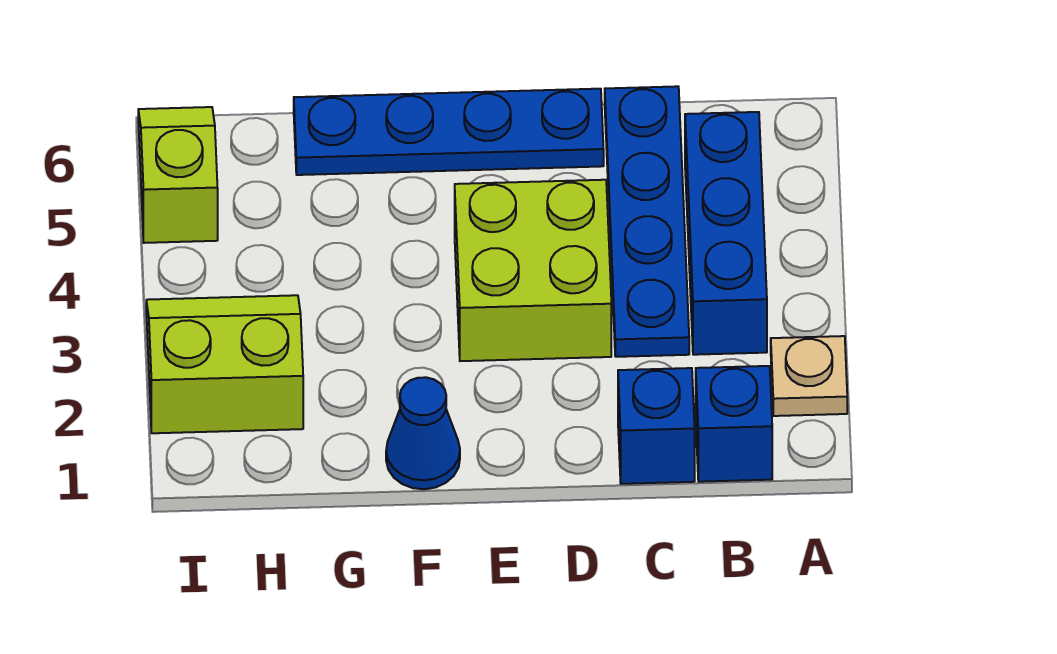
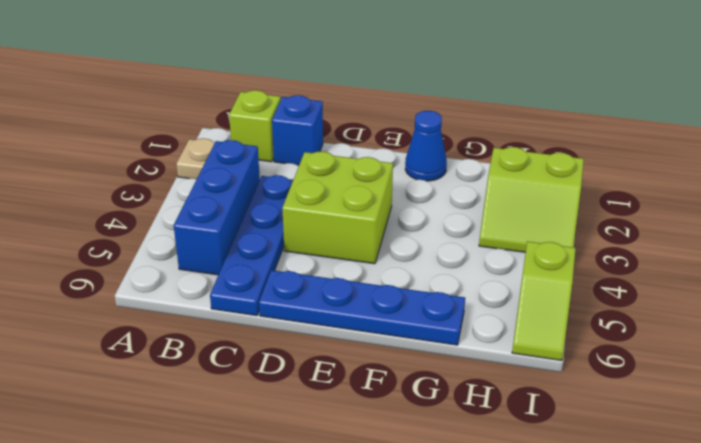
blue brick B1 level 1 -> lime brick B1 level 1

